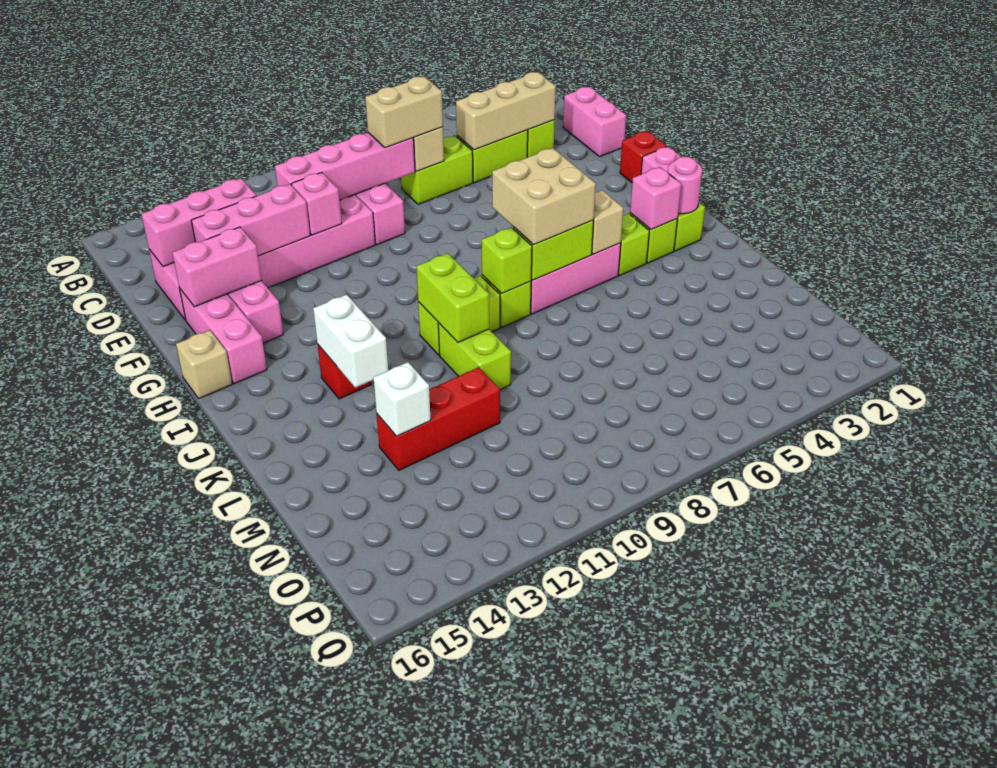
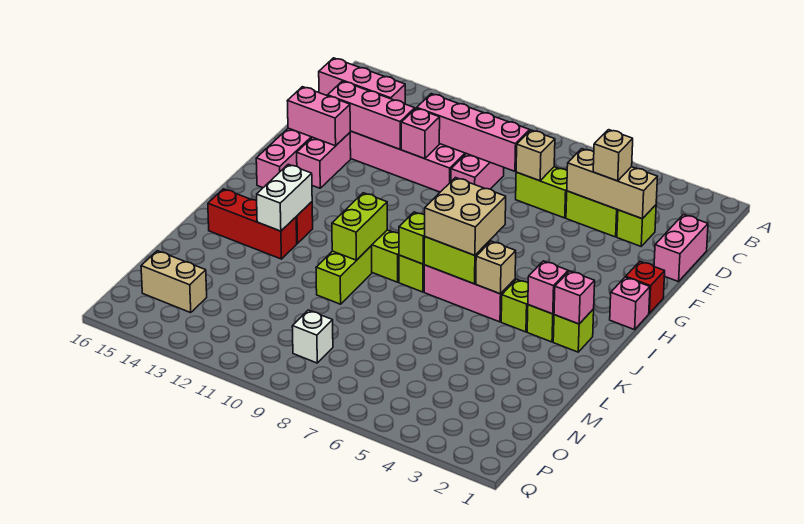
tan brick D7:D8 level 3 -> tan brick O14:O15 level 1
tan brick H16 level 1 -> tan brick D4 level 3
pink round brick J2 level 2 -> pink brick J2 level 2
red brick M11:M13 level 1 -> red brick K13:K15 level 1
white brick M13 level 2 -> white brick O9 level 1

